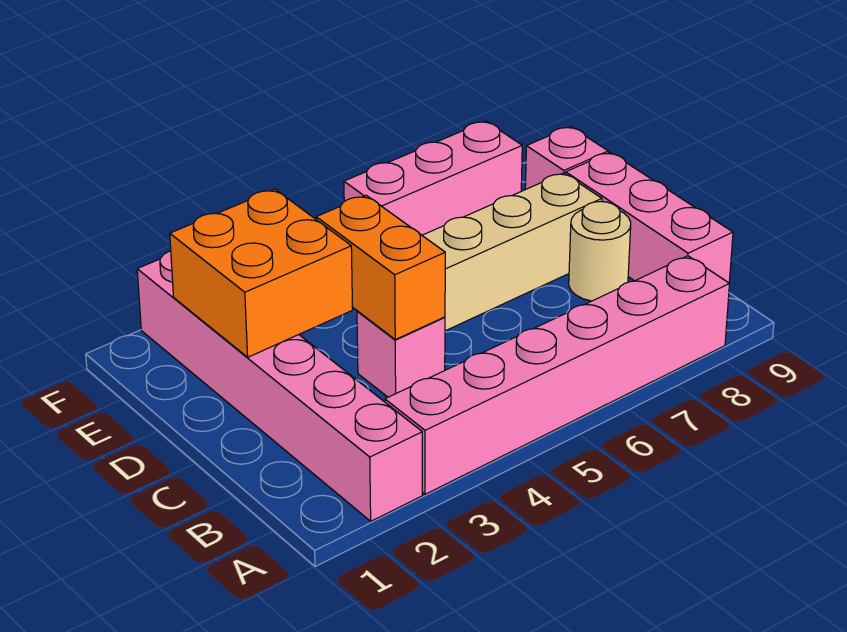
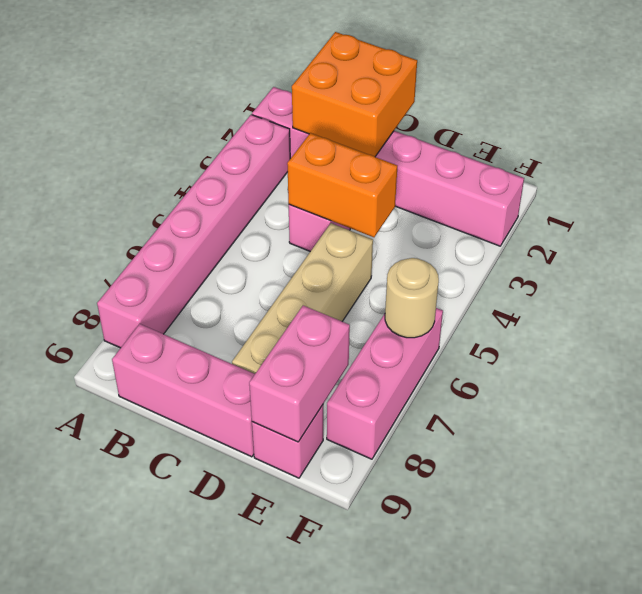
tan round brick C8 level 1 -> tan round brick F6 level 2
orange brick D2:E3 level 2 -> orange brick B1:C2 level 2
none -> pink brick E8:E9 level 2

